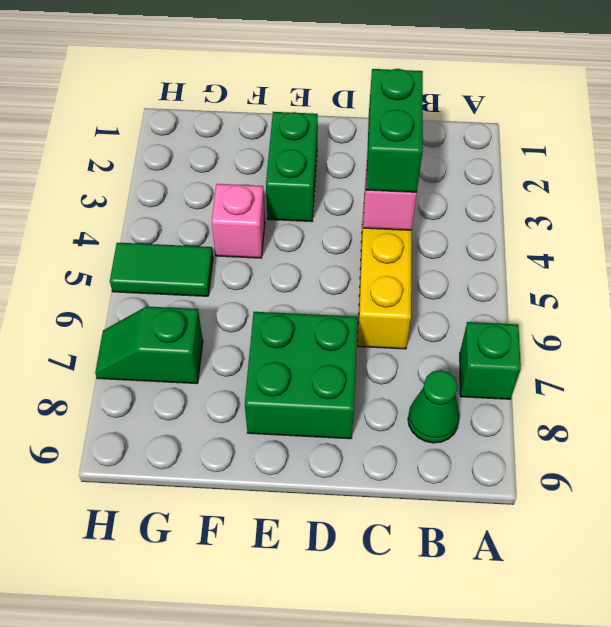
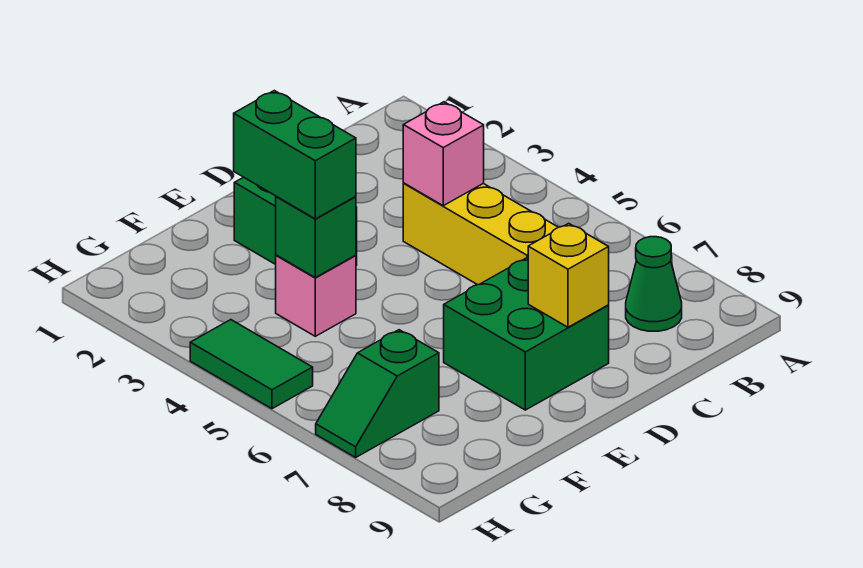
green brick A7 level 1 -> green brick F4 level 2
green brick C3:C4 level 3 -> green brick F3:F4 level 3
none -> yellow brick D8 level 2
green tile G5:H5 level 1 -> green tile H4:H5 level 1

